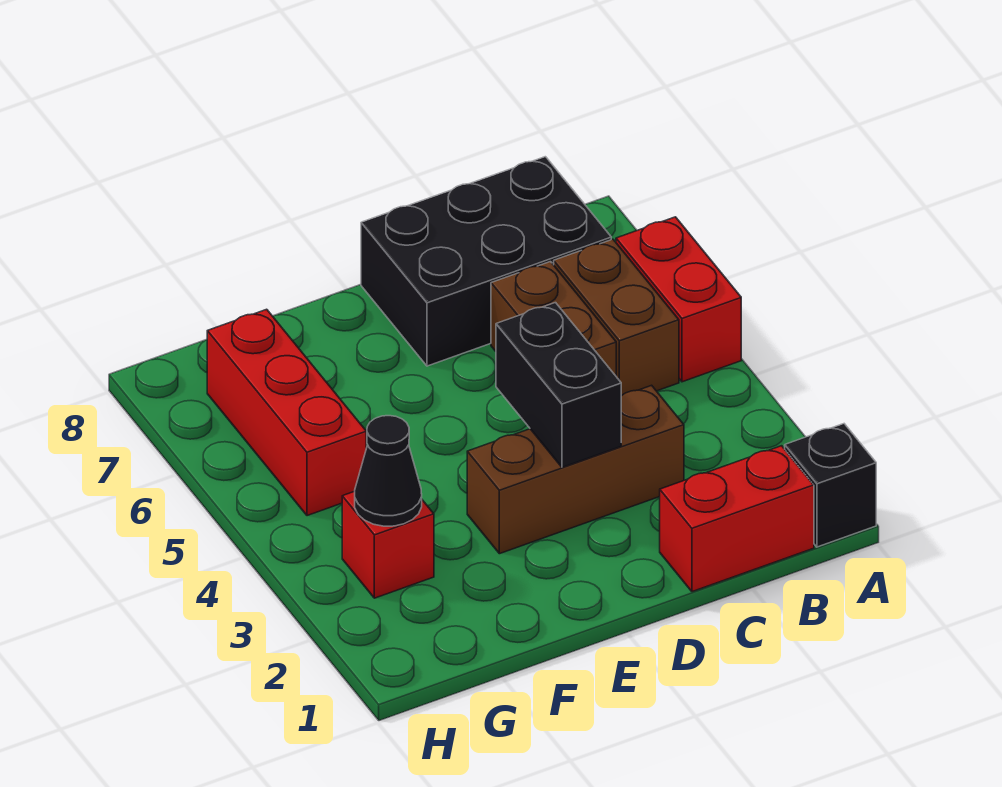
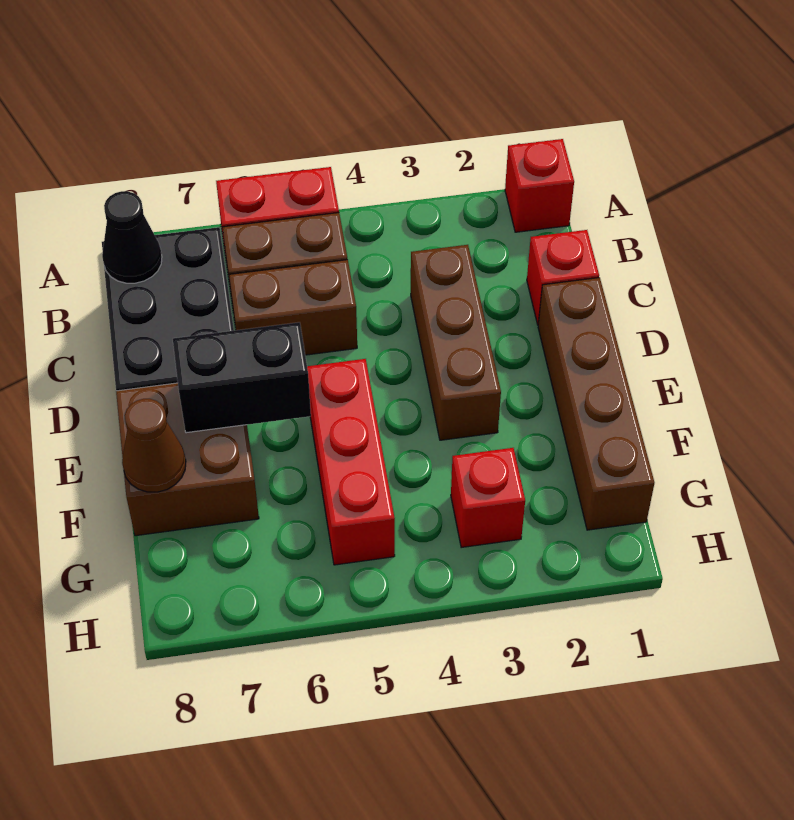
black brick A1 level 1 -> red brick A1 level 1
red brick B1:C1 level 1 -> red brick C1 level 1
none -> brown brick D1:G1 level 1
black brick D3:D4 level 2 -> black brick E6:E7 level 2
none -> brown brick E7:F8 level 1
none -> brown cone F8 level 2
black cone G3 level 2 -> black cone B8 level 2
red brick G5:G7 level 1 -> red brick E5:G5 level 1

